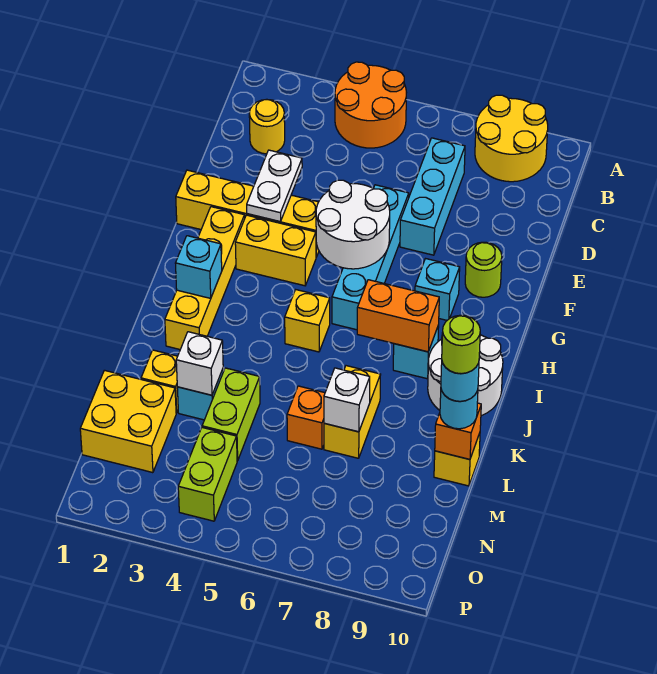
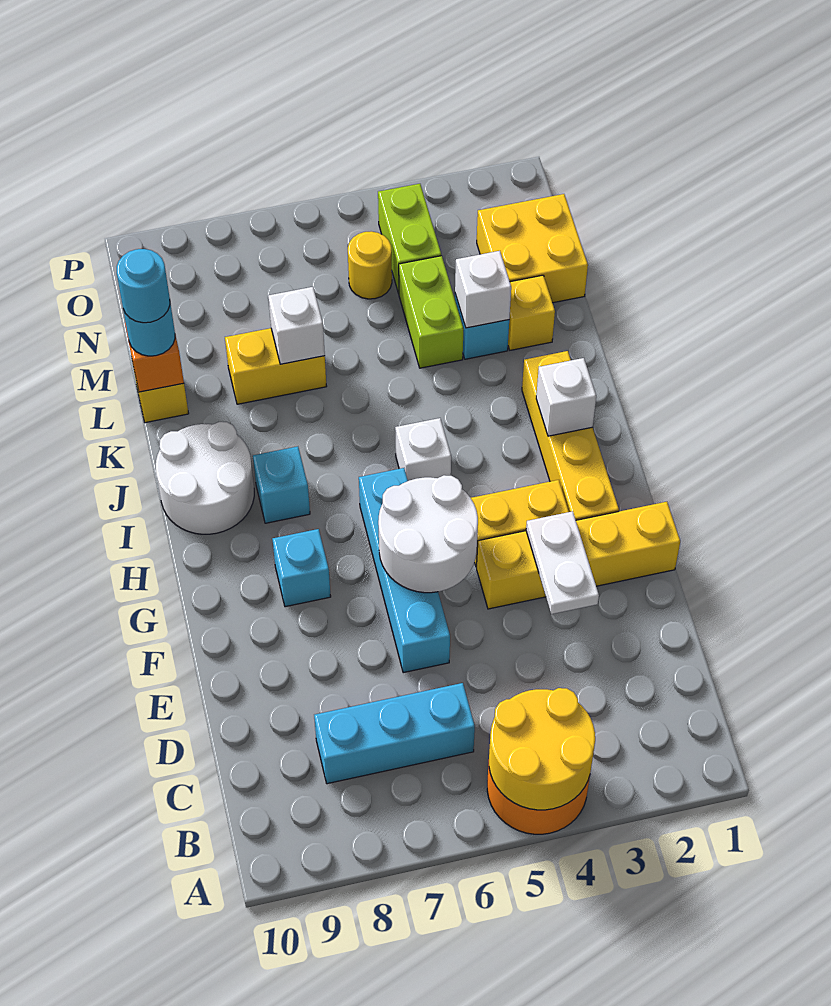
yellow round brick A8:B9 level 1 -> yellow round brick A4:B5 level 2
yellow round brick C2 level 1 -> yellow round brick N5 level 1
cyan brick C7:E7 level 1 -> cyan brick C6:C8 level 1
lime round brick F9 level 1 -> none
cyan brick I2 level 2 -> white brick I2 level 2
yellow brick I5 level 1 -> white brick I5 level 1
orange brick I7:I8 level 2 -> none
yellow brick K7:L7 level 1 -> yellow brick L7:L8 level 1
orange brick L6 level 1 -> none
lime round brick L10 level 5 -> none

